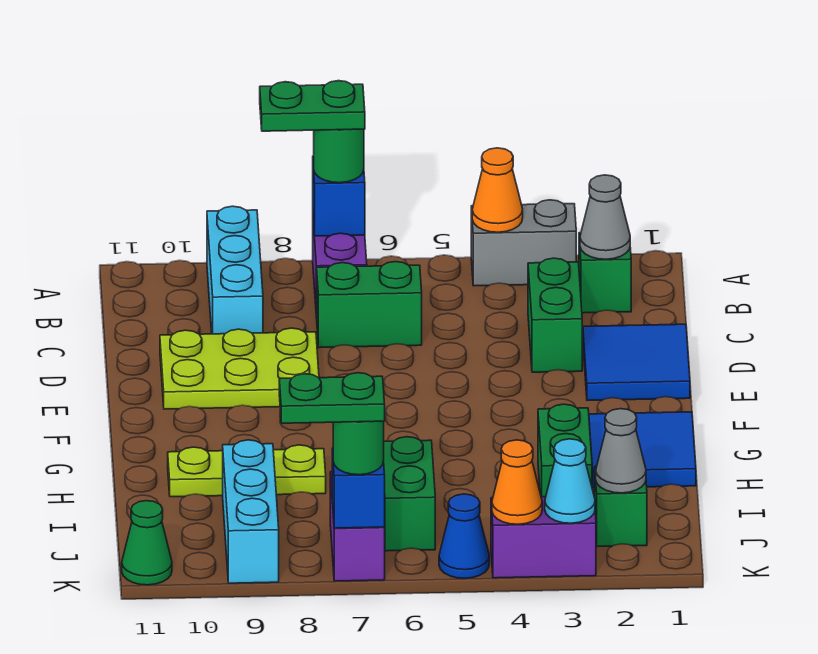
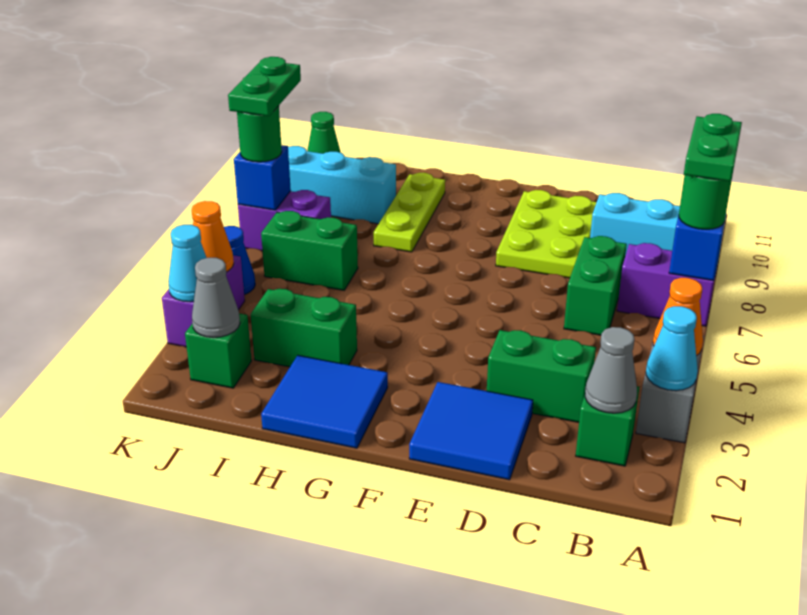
none -> cyan cone A3 level 2

